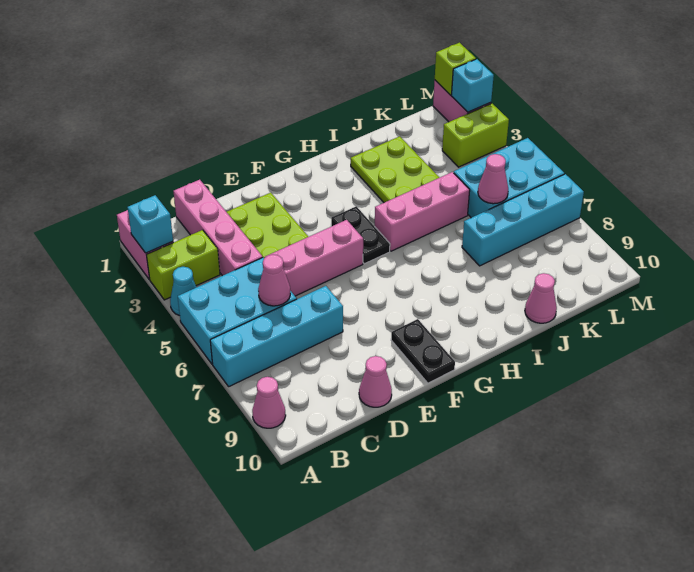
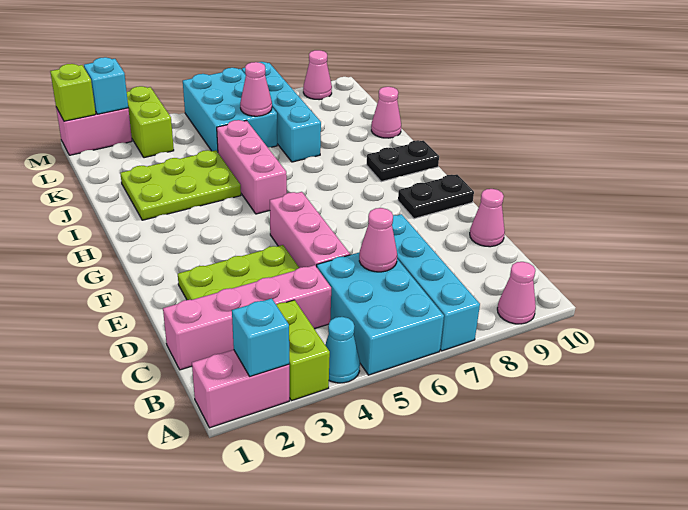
black plate G4:G5 level 1 -> black plate H9:H10 level 1
none -> pink cone M9 level 1

